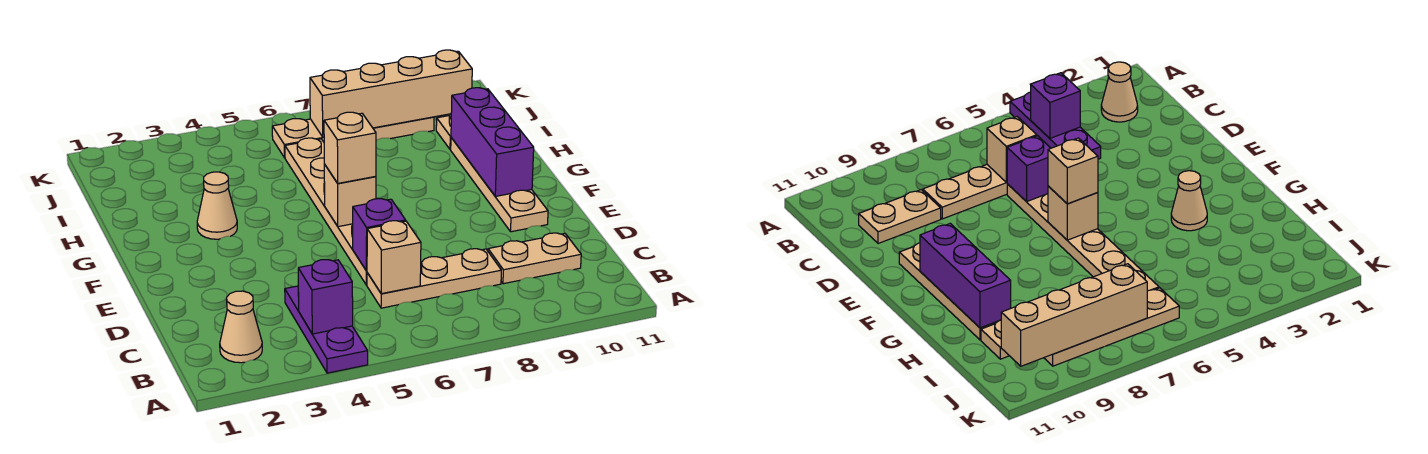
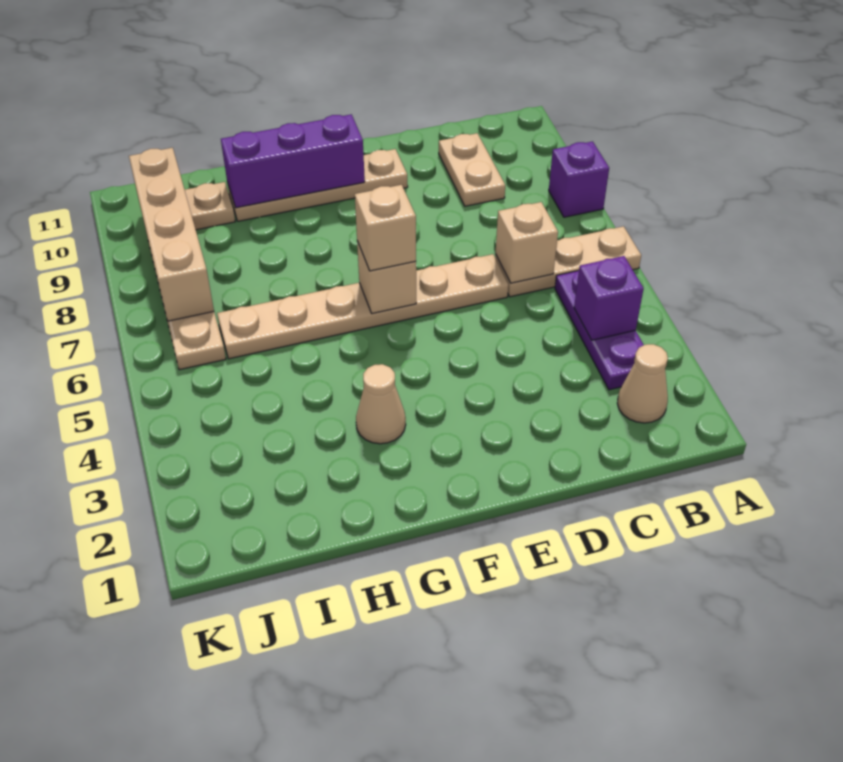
purple plate A4:C4 level 1 -> purple plate B3:B5 level 1
tan plate C6:C8 level 1 -> tan plate A6:C6 level 1
purple brick D6 level 2 -> purple brick A8 level 1

